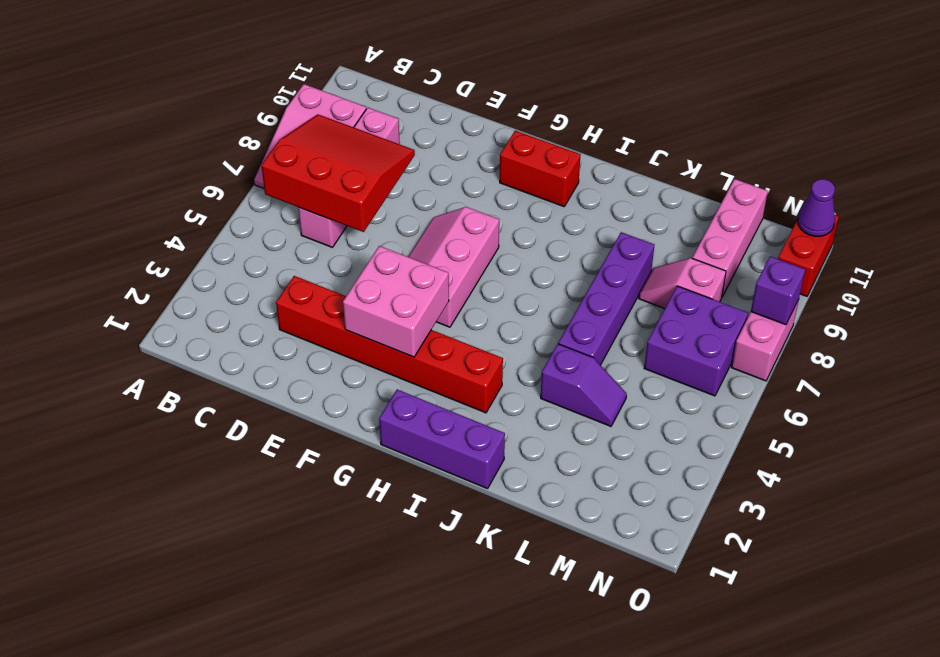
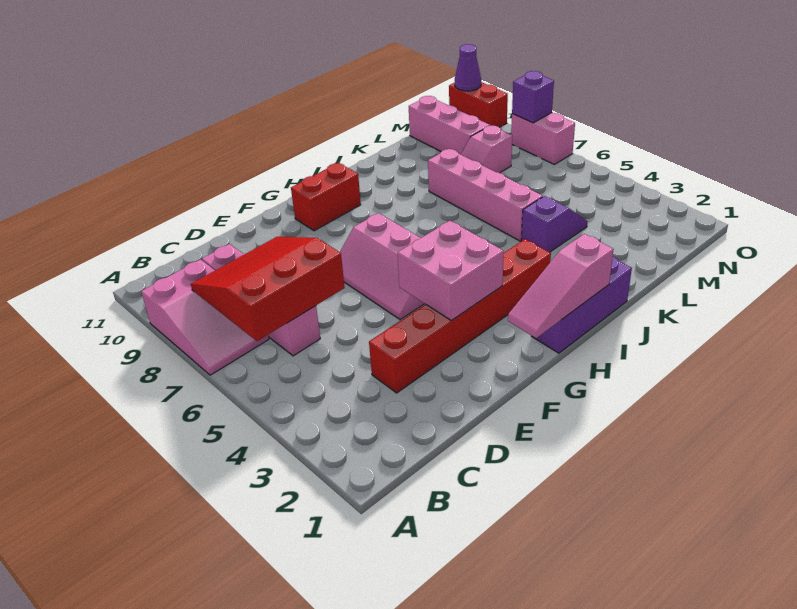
none -> pink slope G1:I1 level 2 top I
purple brick K5:K8 level 1 -> pink brick K5:K8 level 1
purple brick M6:N7 level 1 -> none

